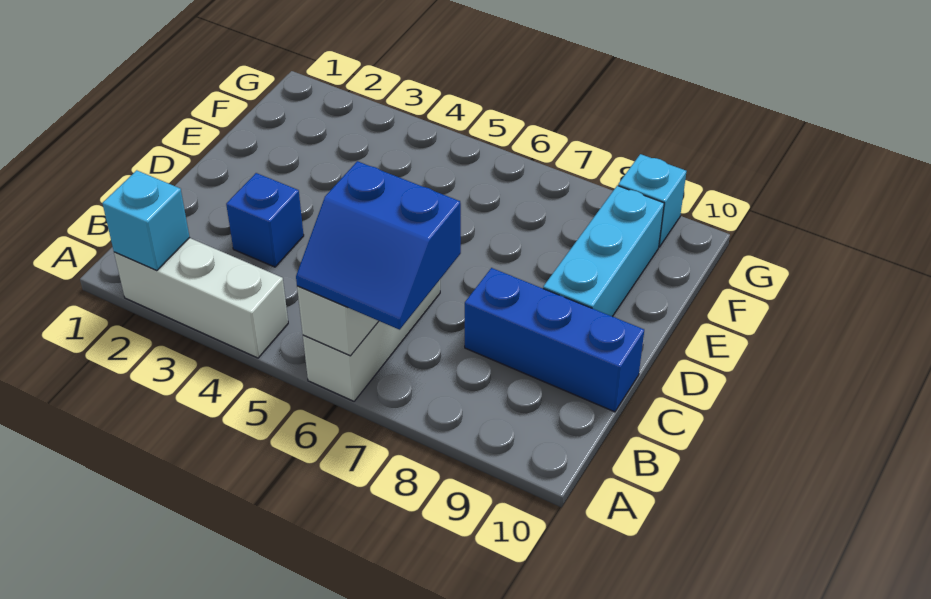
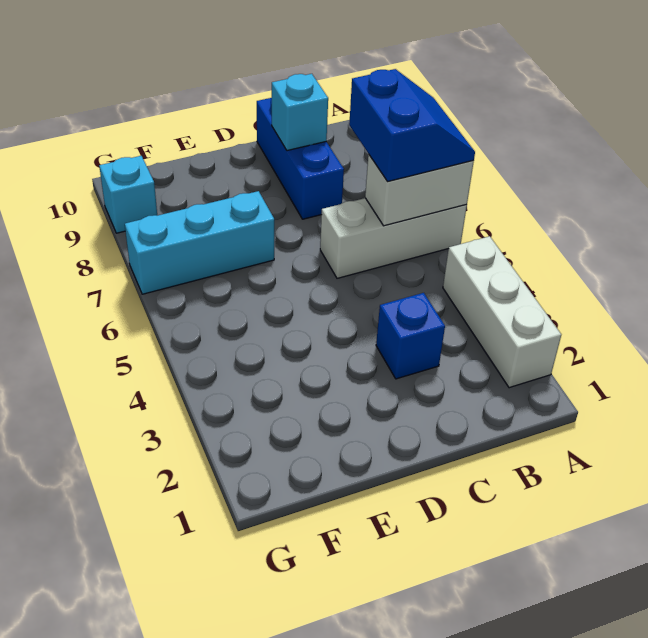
cyan brick A2 level 2 -> cyan brick C9 level 2
cyan brick D9:F9 level 1 -> cyan brick E7:G7 level 1

